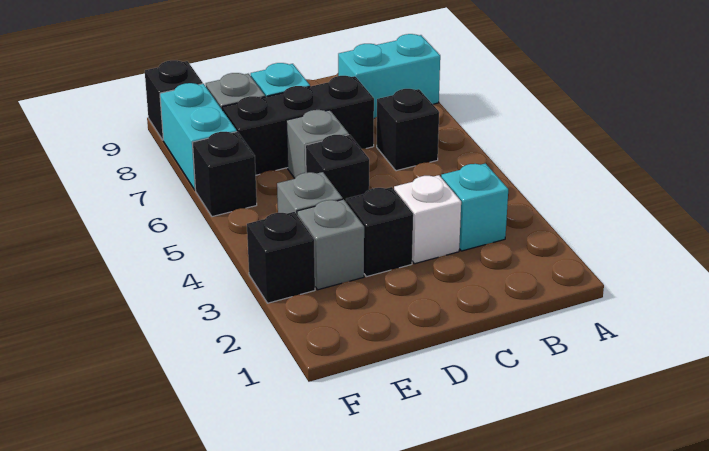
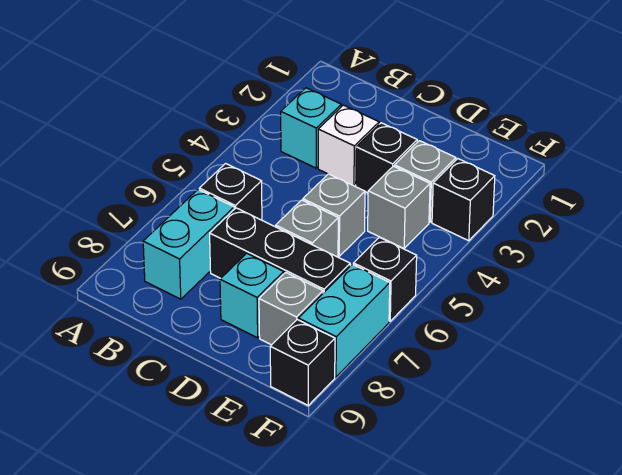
cyan brick A8:B8 level 1 -> cyan brick B7:B8 level 1
black brick D5 level 1 -> grey brick D5 level 1

